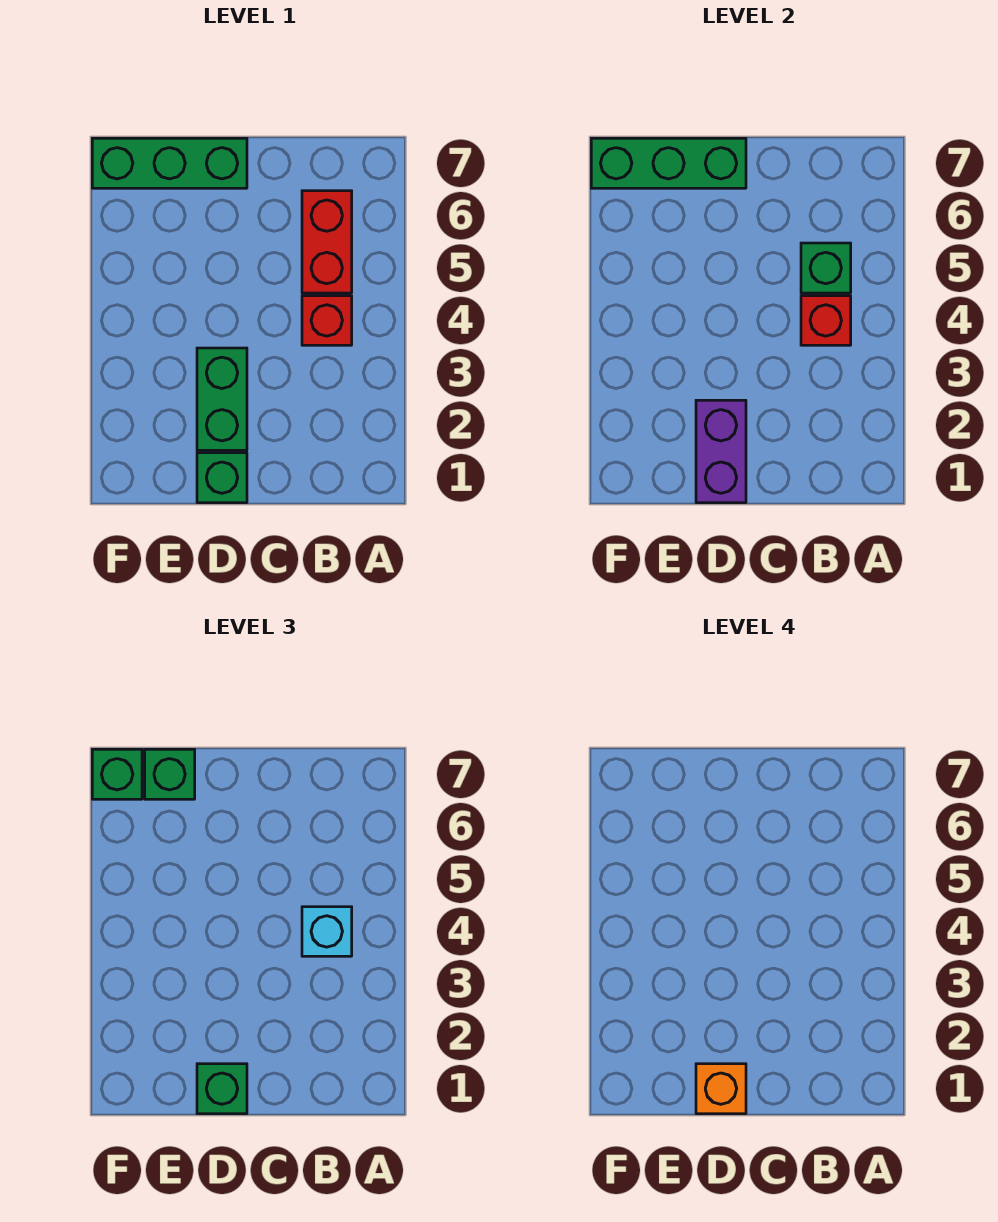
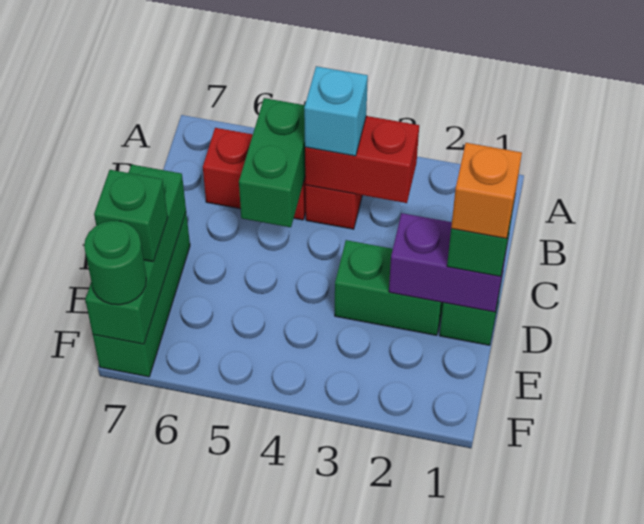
red brick B4 level 2 -> red brick B3:B4 level 2
green brick B5 level 2 -> green brick B5:C5 level 2
green brick F7 level 3 -> green round brick F7 level 3

